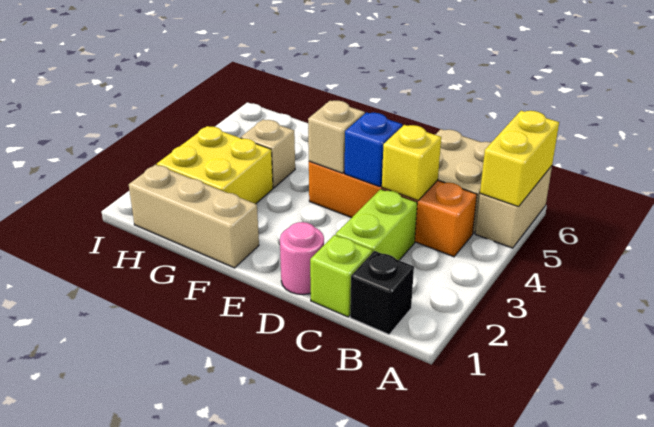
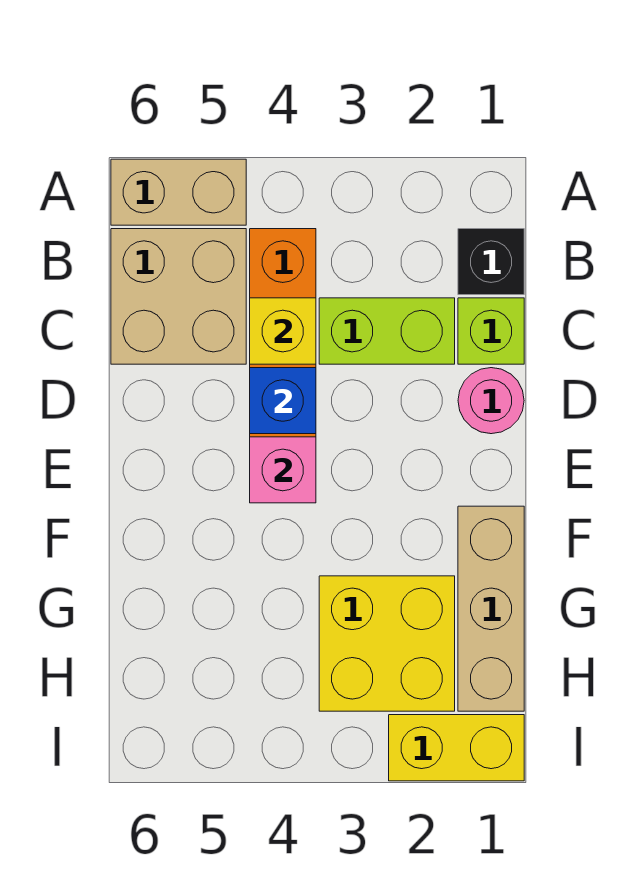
yellow brick A5:A6 level 2 -> yellow brick I1:I2 level 1
tan brick E4 level 2 -> pink brick E4 level 2
tan brick G4 level 1 -> none

